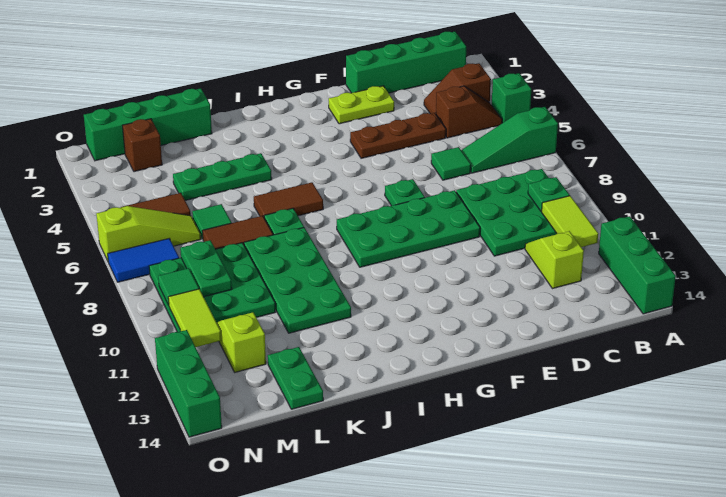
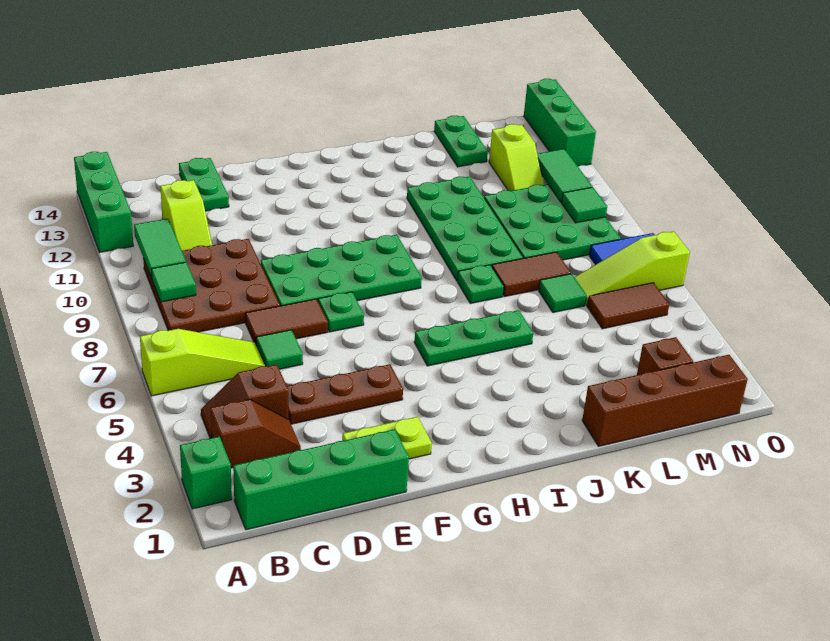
green brick A4 level 1 -> green brick A2 level 1
green slope A6:C6 level 1 top A -> lime slope A6:C6 level 1 top A
green plate B8:D10 level 1 -> brown plate B8:D10 level 1
green plate B9 level 2 -> green tile B9 level 2
lime tile B10:B11 level 2 -> green tile B10:B11 level 2
brown tile I6:J6 level 1 -> brown tile D7:E7 level 1
green plate J4:L4 level 1 -> green plate H5:J5 level 1
green brick K1:N1 level 1 -> brown brick K1:N1 level 1
green plate M8:M9 level 2 -> green plate D13:D14 level 1
lime tile N10:N11 level 2 -> green tile N10:N11 level 2

